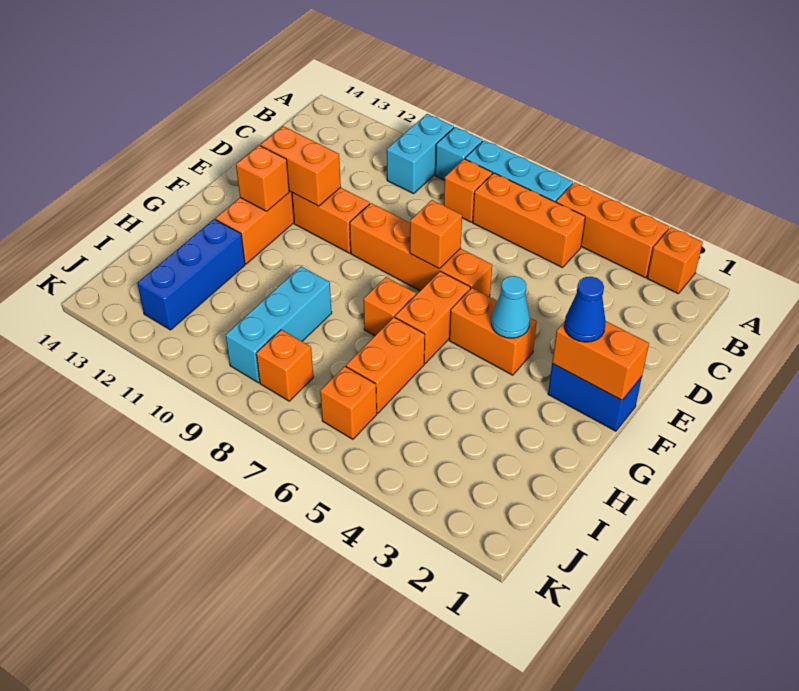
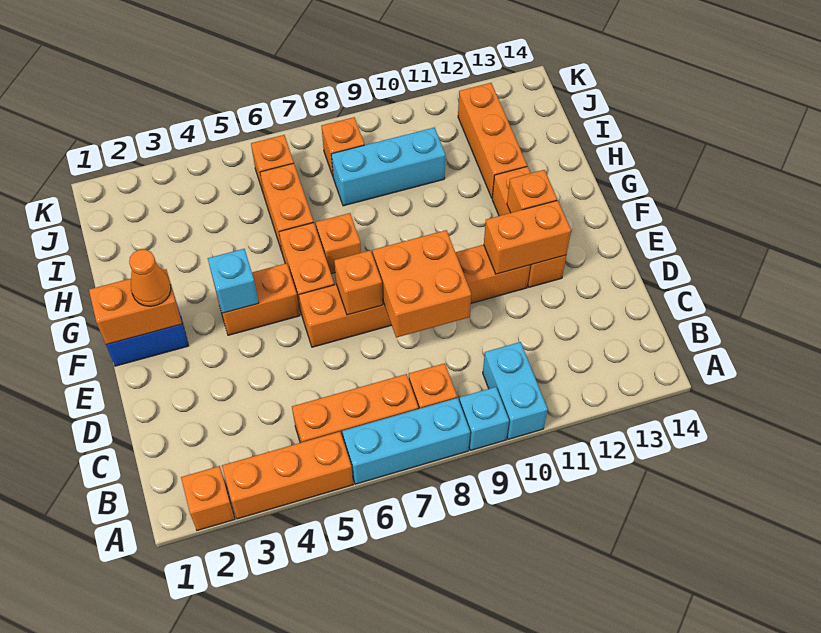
none -> orange brick D8:E9 level 2
blue cone F2 level 3 -> orange cone F2 level 3
cyan cone F4 level 2 -> cyan brick F4 level 2
cyan brick H9:J9 level 1 -> cyan brick I8:I10 level 1
blue brick H12:J12 level 1 -> orange brick H12:J12 level 1

